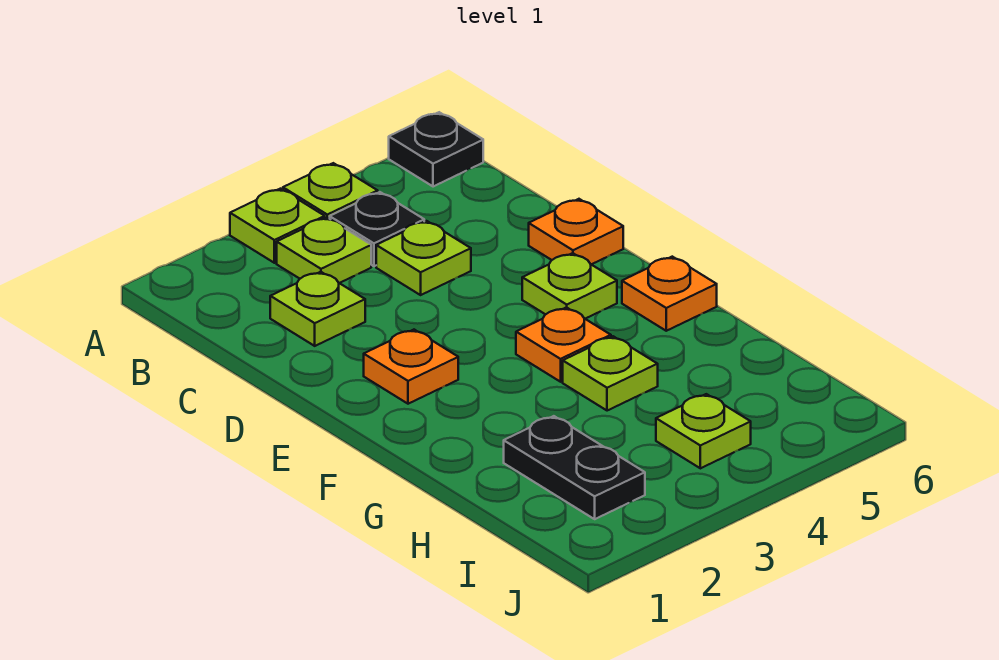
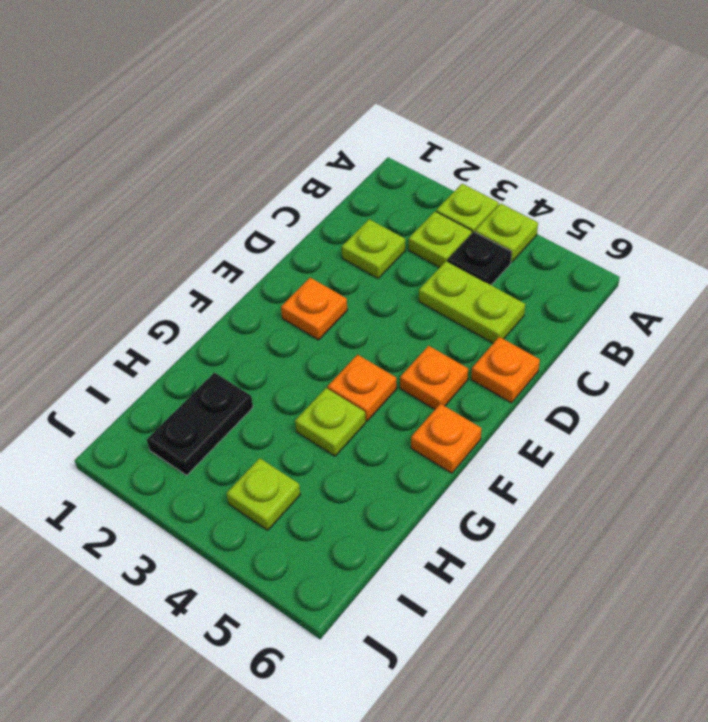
black plate A6 level 1 -> none
lime plate C4 level 1 -> lime plate C4:C5 level 1
lime plate E5 level 1 -> orange plate E5 level 1

